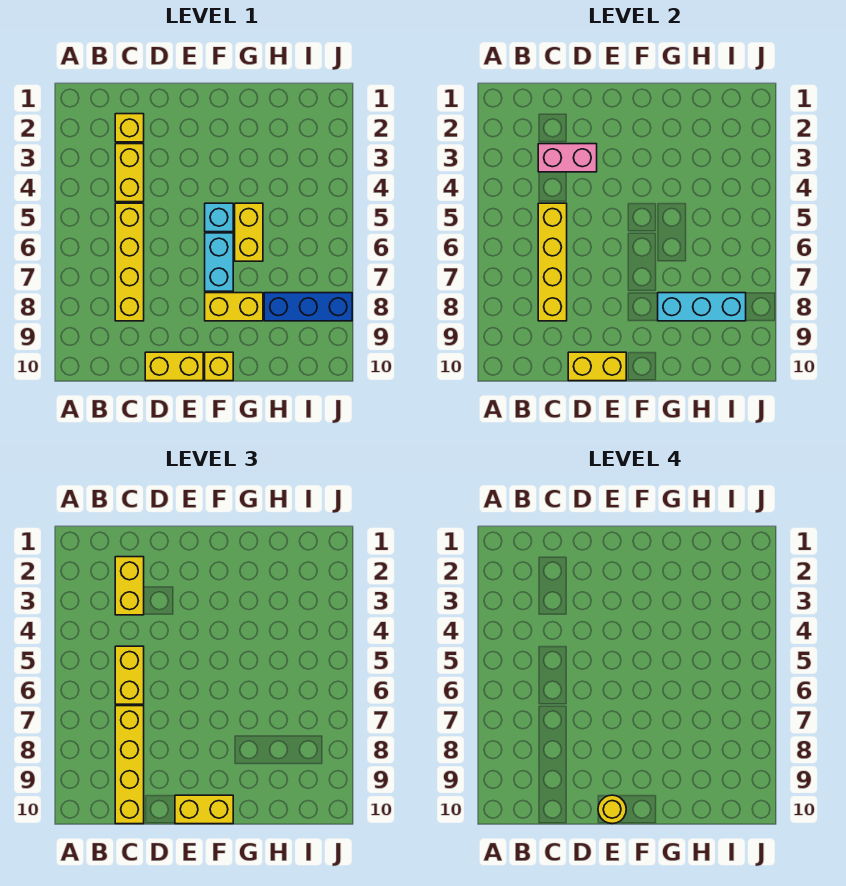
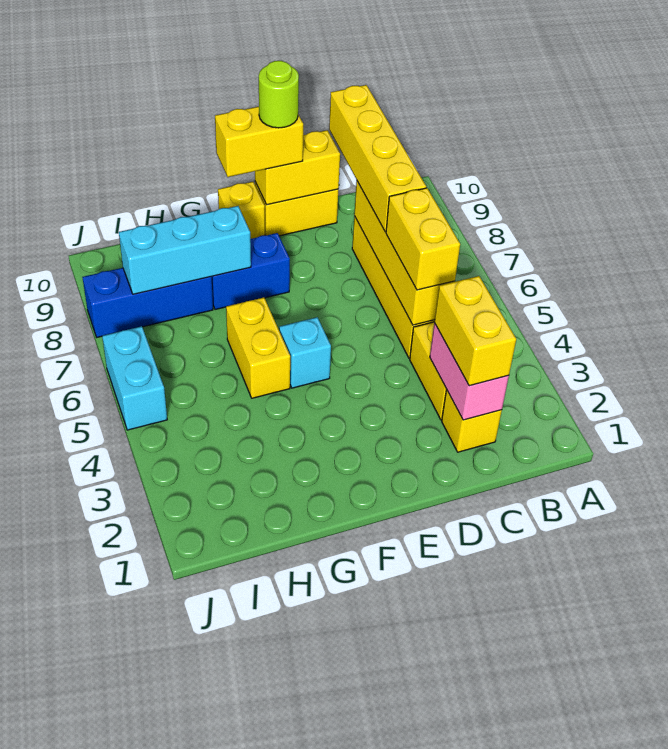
pink brick C3:D3 level 2 -> pink brick C2:C3 level 2
yellow round brick E10 level 4 -> lime round brick E10 level 4
cyan brick F6:F7 level 1 -> cyan brick J5:J6 level 1
yellow brick F8:G8 level 1 -> blue brick F8:G8 level 1

